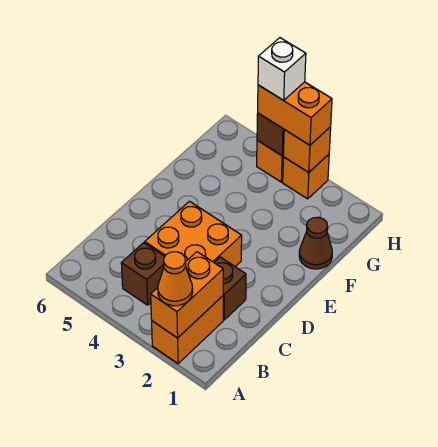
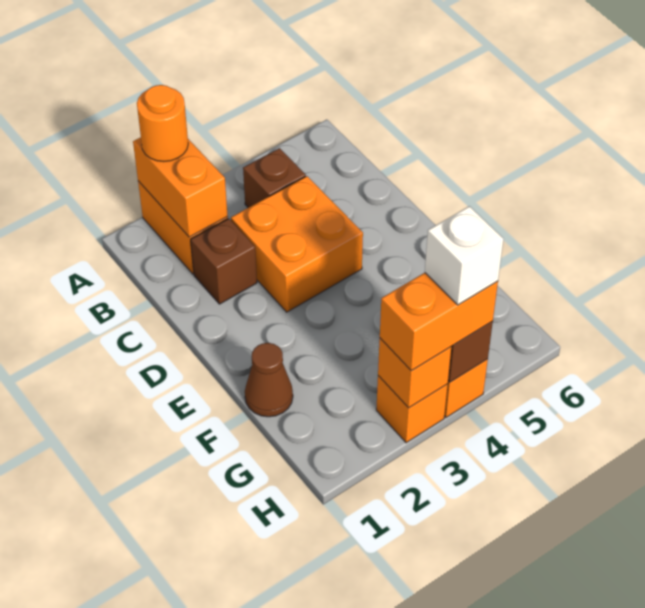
orange cone A2 level 3 -> orange round brick A2 level 3

